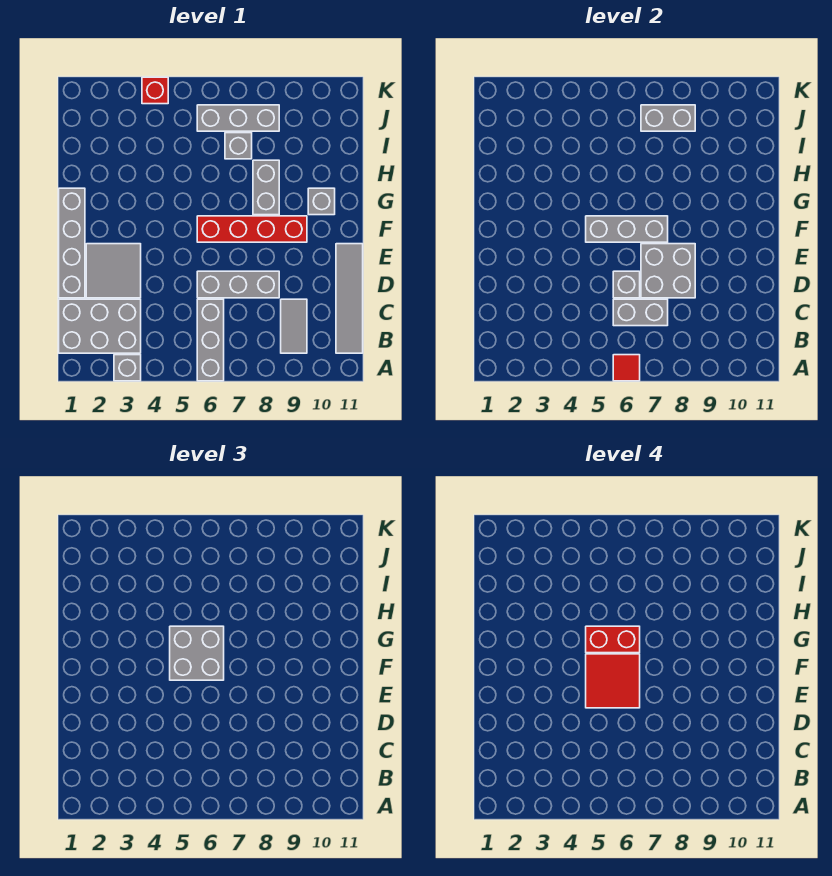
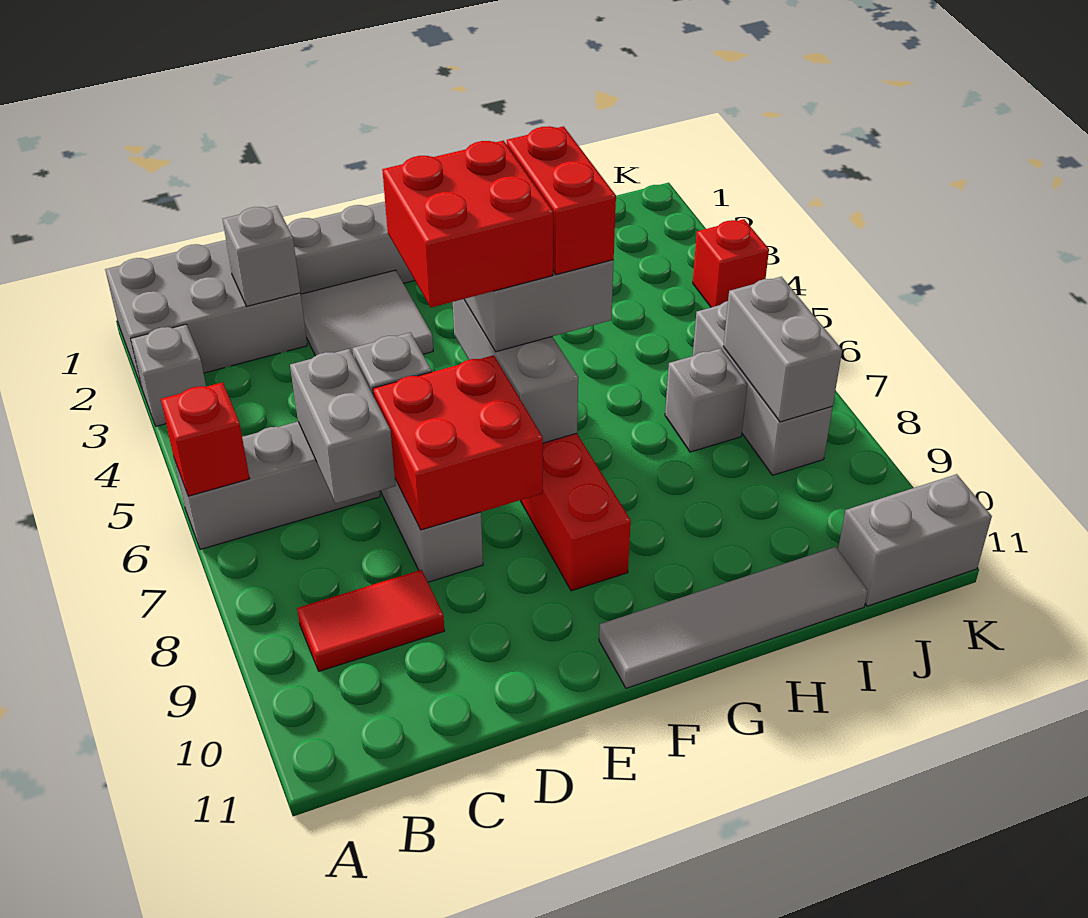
red tile A6 level 2 -> red brick A6 level 2
grey brick B1:C3 level 1 -> grey brick A1:C2 level 1
grey tile B9:C9 level 1 -> red tile B9:C9 level 1
grey tile B11:E11 level 1 -> grey tile F11:I11 level 1
grey brick D7:E8 level 2 -> red brick D7:E8 level 2
red tile E5:F6 level 4 -> red brick E5:F6 level 4
grey brick G8:H8 level 1 -> grey brick J11:K11 level 1
grey brick G10 level 1 -> grey brick C2 level 2

